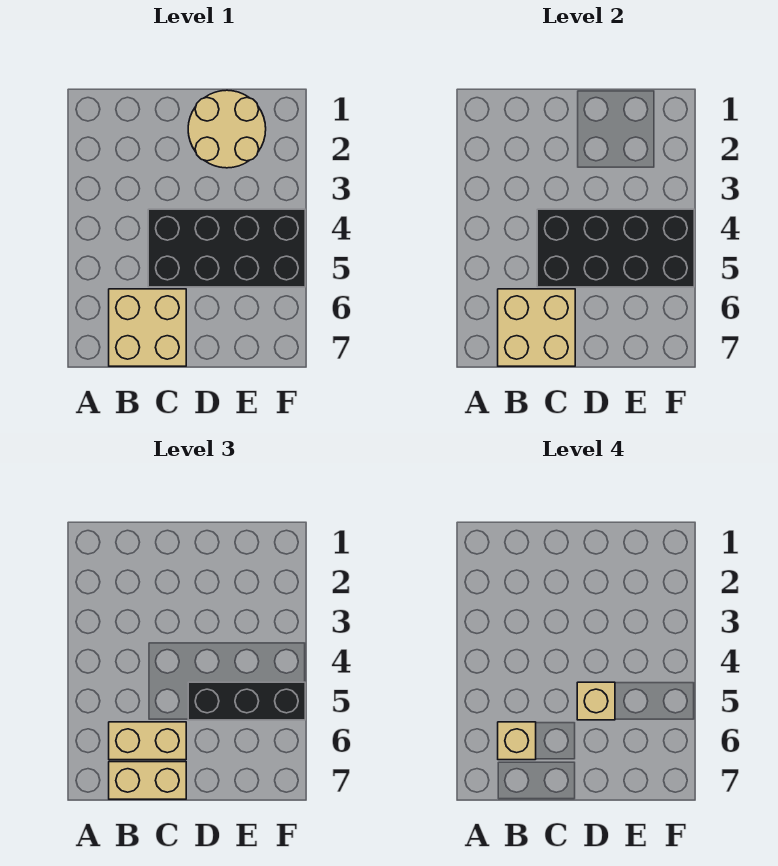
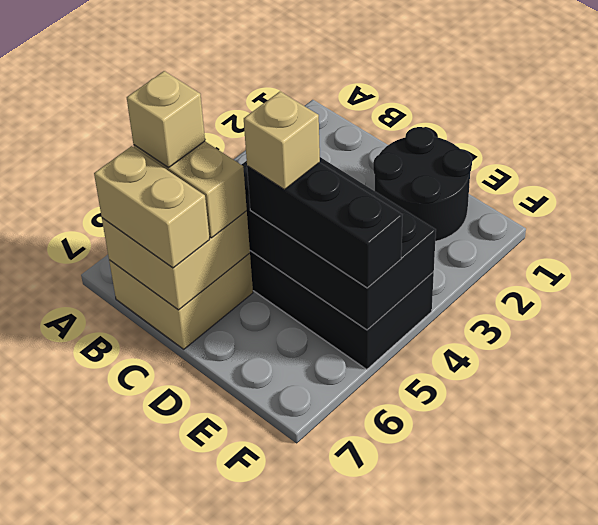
tan round brick D1:E2 level 1 -> black round brick D1:E2 level 1

